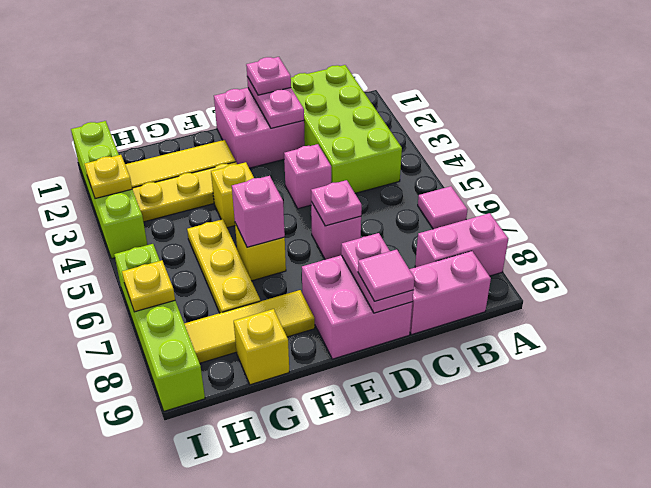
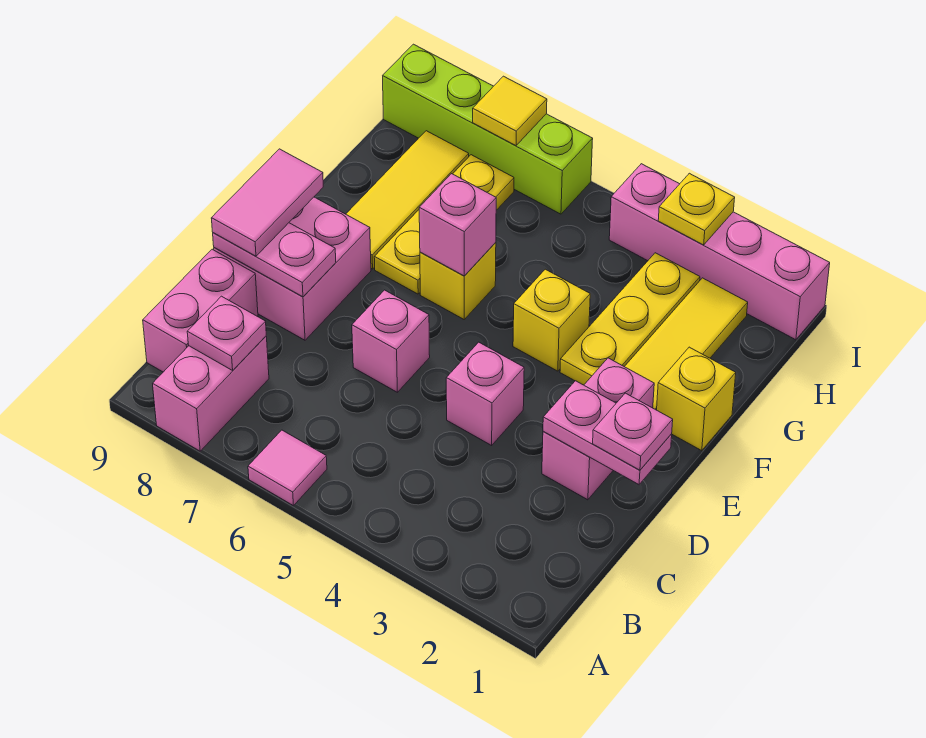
lime brick B1:C4 level 1 -> none
pink brick D1:E2 level 1 -> pink brick D2:E2 level 1
pink plate D6 level 2 -> pink plate B8 level 2
pink tile D9 level 3 -> pink tile D9:E9 level 3
yellow plate G5:G7 level 1 -> yellow plate F7:H7 level 1
yellow brick G9 level 1 -> yellow brick F1 level 1
lime brick I1:I4 level 1 -> pink brick I1:I4 level 1
yellow plate I7 level 2 -> yellow tile I7 level 2

